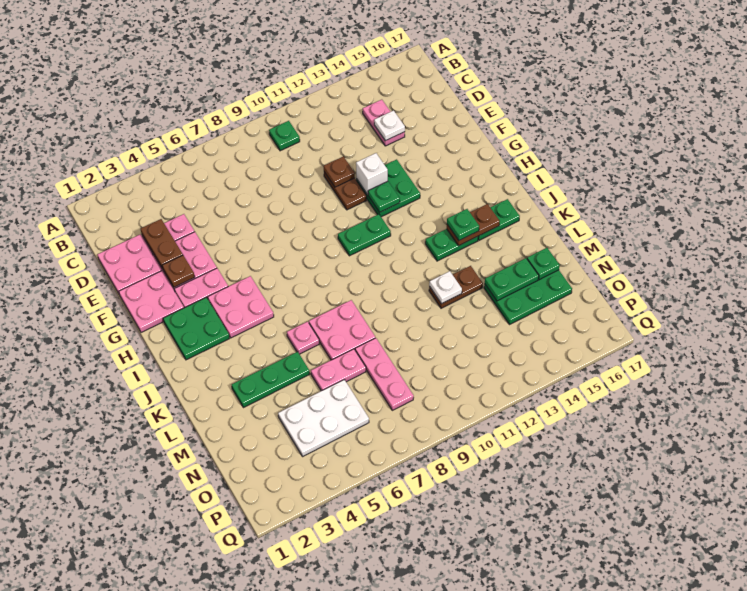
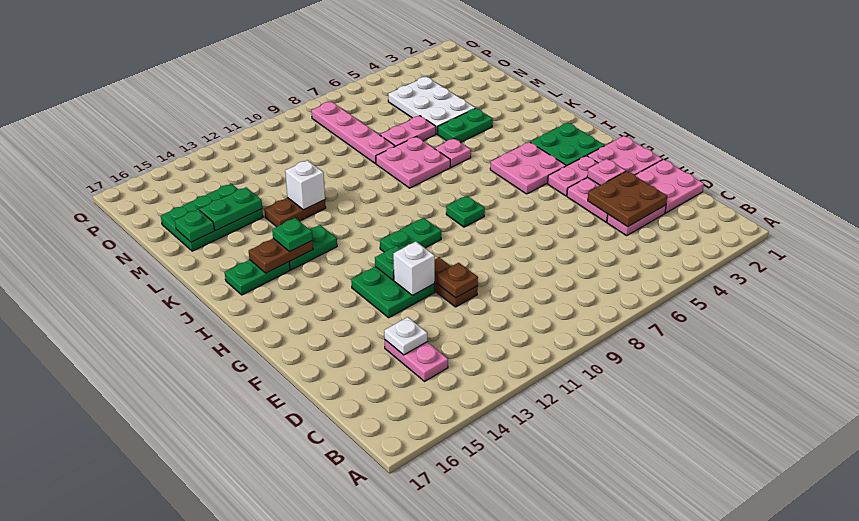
green plate B10 level 1 -> green plate H8 level 1
brown plate D3:E3 level 2 -> brown plate D3:E4 level 2
brown plate F3 level 2 -> pink plate F3 level 2
green plate L3:L5 level 1 -> green plate L4:L5 level 1
white plate L12 level 2 -> white brick L12 level 2
pink plate M8:O8 level 1 -> pink plate M8:P8 level 1
white plate N4:O6 level 1 -> white plate M4:O5 level 1

